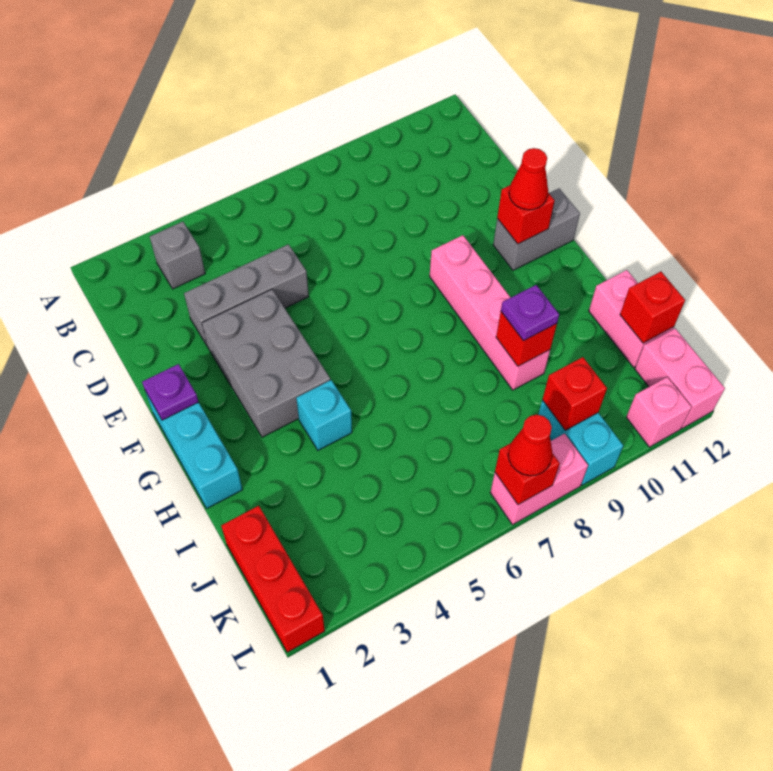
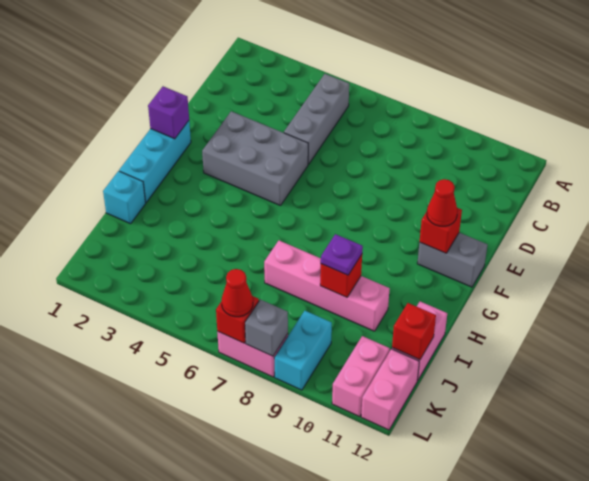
grey brick B3 level 1 -> grey brick L8 level 2
grey brick D3:D5 level 1 -> grey brick B5:D5 level 1
grey brick E3:G4 level 1 -> grey brick E3:F5 level 1
purple plate F1 level 2 -> purple brick F1 level 2
pink brick F9:I9 level 1 -> pink brick I7:I10 level 1
cyan brick H4 level 1 -> cyan brick I1 level 1
red brick J1:L1 level 1 -> none
red brick K9 level 2 -> none
pink brick L11 level 1 -> pink brick K11:L11 level 1

